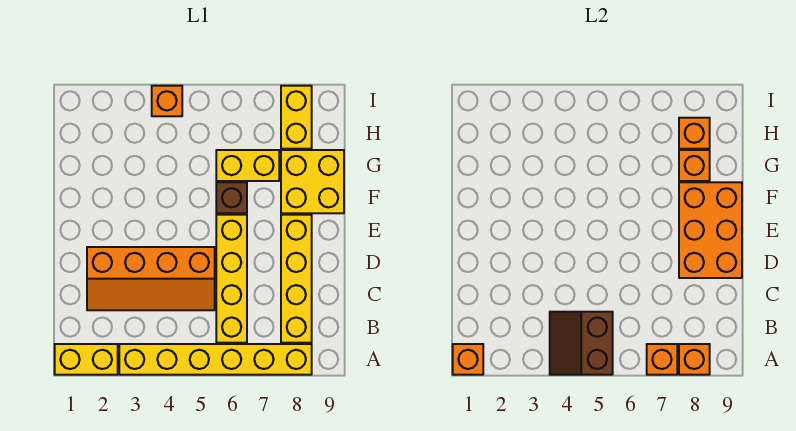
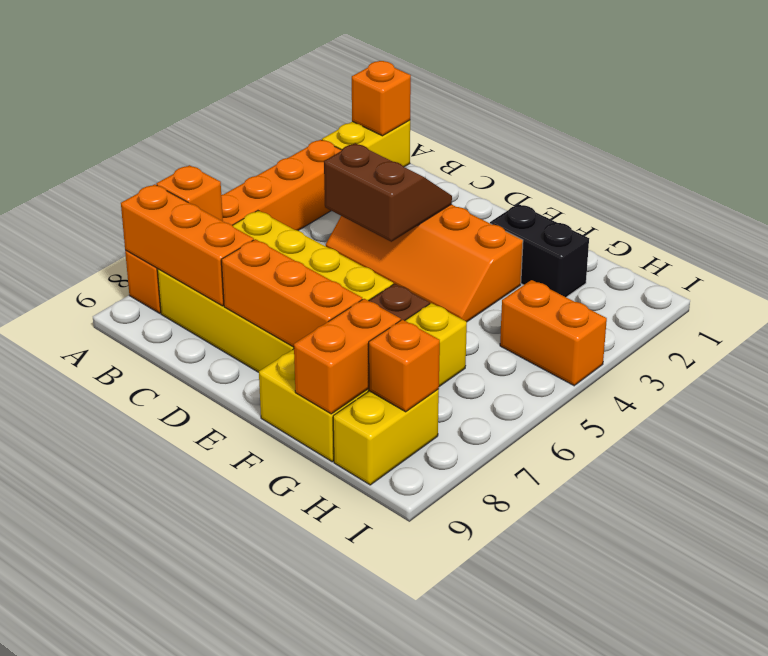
yellow brick A3:A8 level 1 -> orange brick A3:A8 level 1
brown slope A4:B5 level 2 top 5 -> brown slope C3:D4 level 2 top 4
orange brick A8 level 2 -> orange brick A8:C8 level 2
orange slope C2:D5 level 1 top D -> orange slope C3:F4 level 1 top 3
orange brick D8:F9 level 2 -> orange brick D8:F8 level 2
none -> black brick F2:G2 level 1
orange brick G8 level 2 -> orange brick G8:G9 level 2
yellow brick H8:I8 level 1 -> yellow brick H8:H9 level 1
orange brick I4 level 1 -> orange brick H4:I4 level 1

